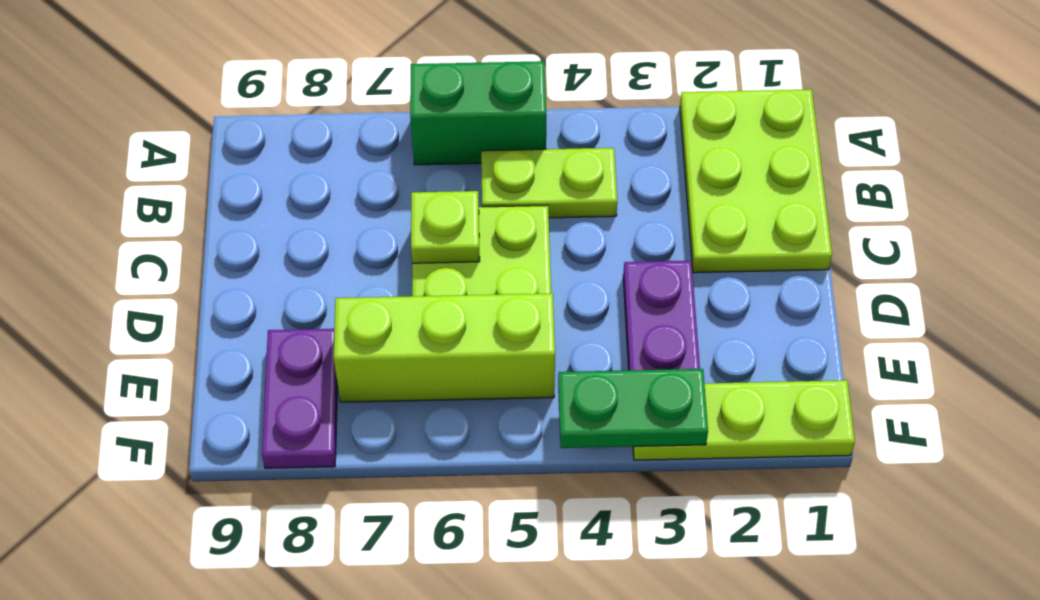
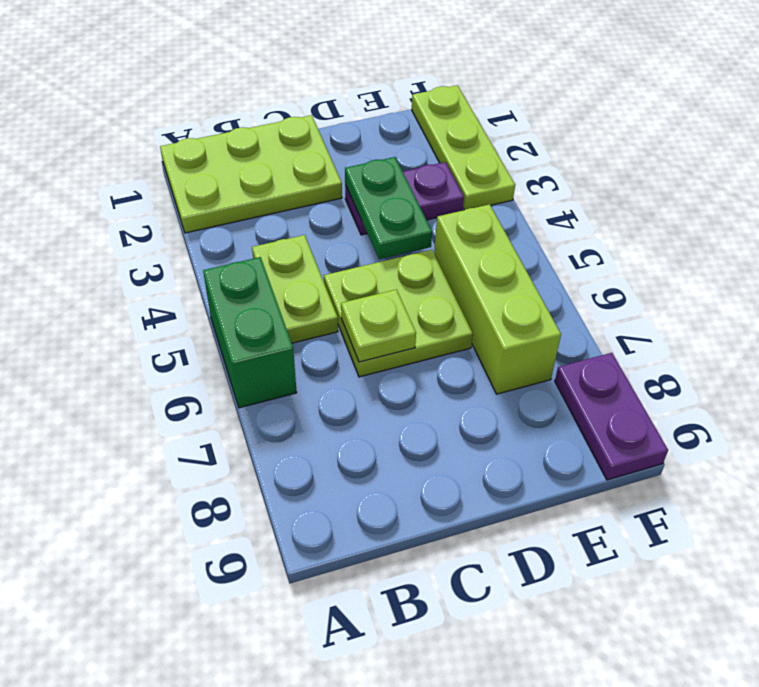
purple plate E8:F8 level 1 -> purple plate F8:F9 level 1
green plate F3:F4 level 2 -> green plate D3:D4 level 2

